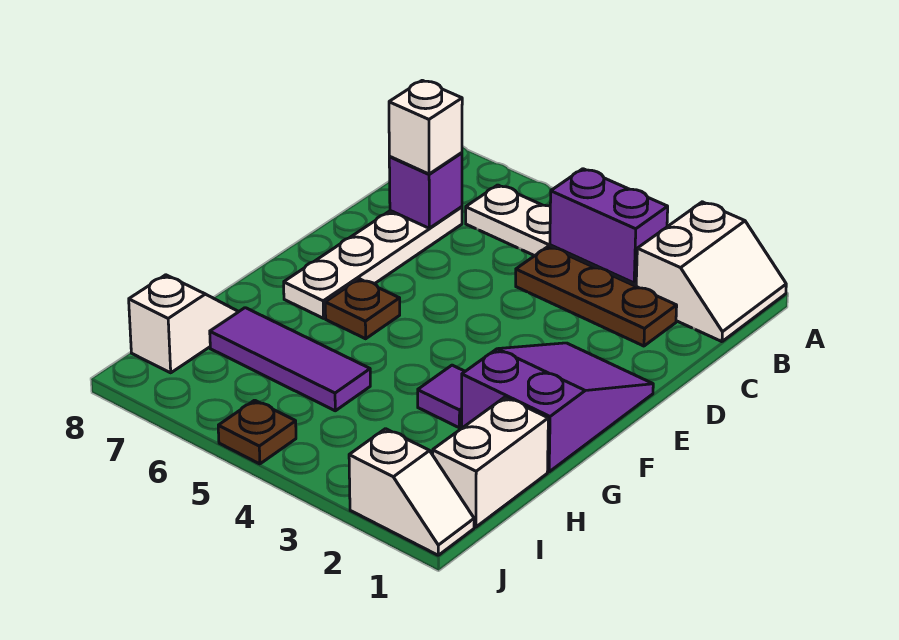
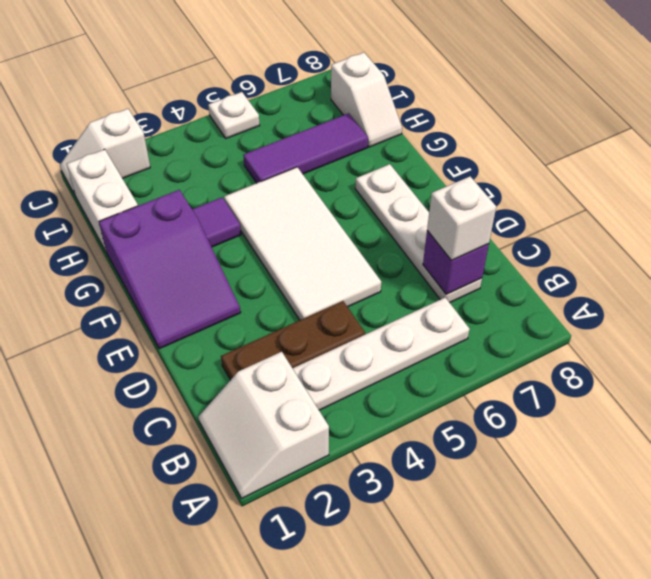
purple brick B3:B4 level 2 -> none
none -> white tile D4:G5 level 1
brown plate F6 level 1 -> none
brown plate J5 level 1 -> white plate J5 level 1

